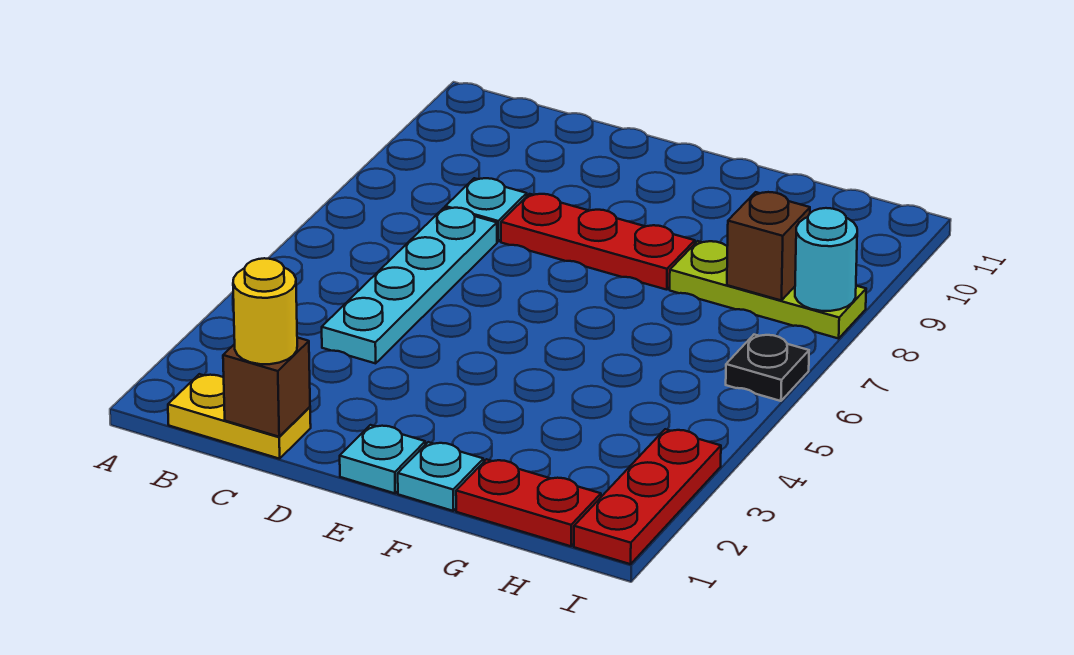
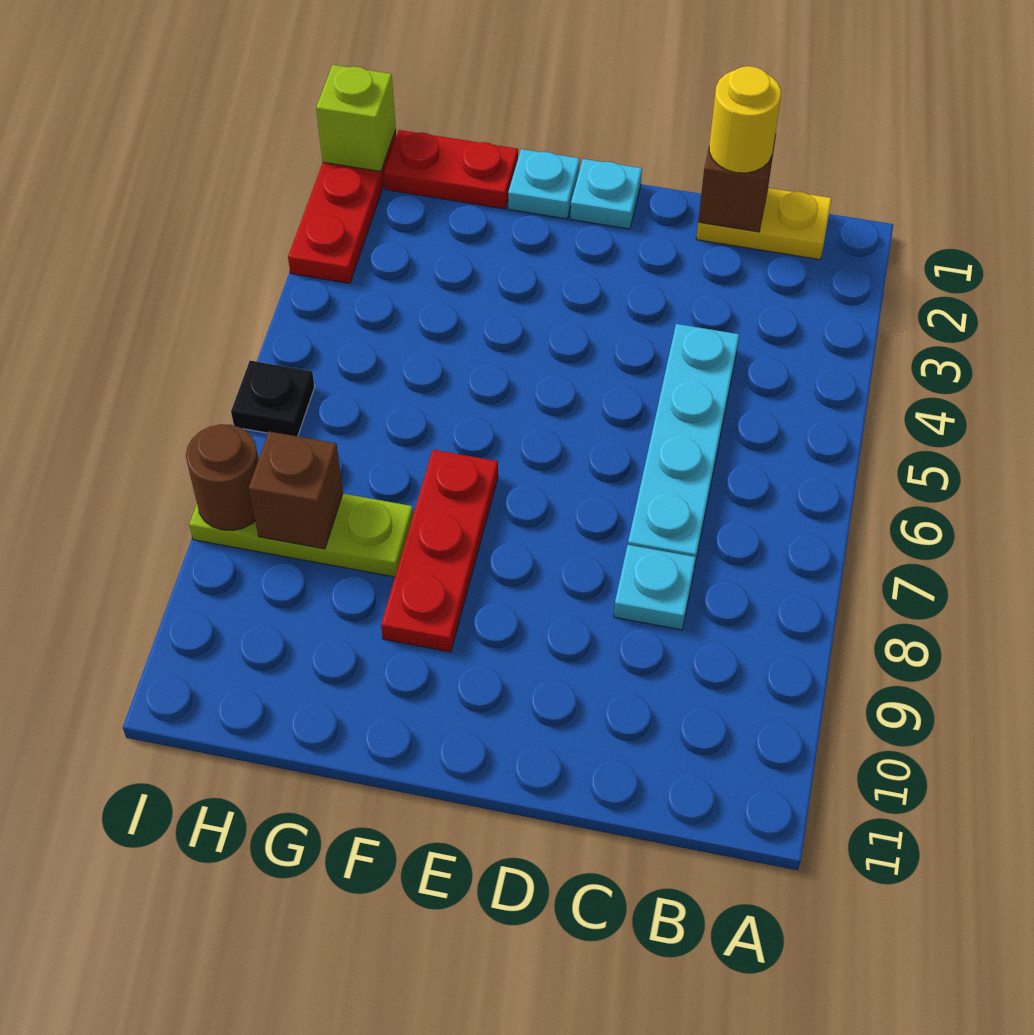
red plate D8:F8 level 1 -> red plate F7:F9 level 1
none -> lime brick I1 level 2
cyan round brick I8 level 2 -> brown round brick I8 level 2

